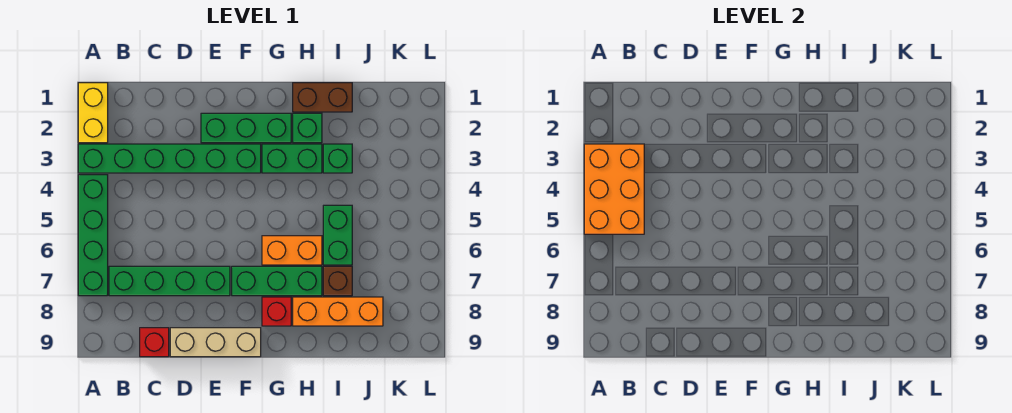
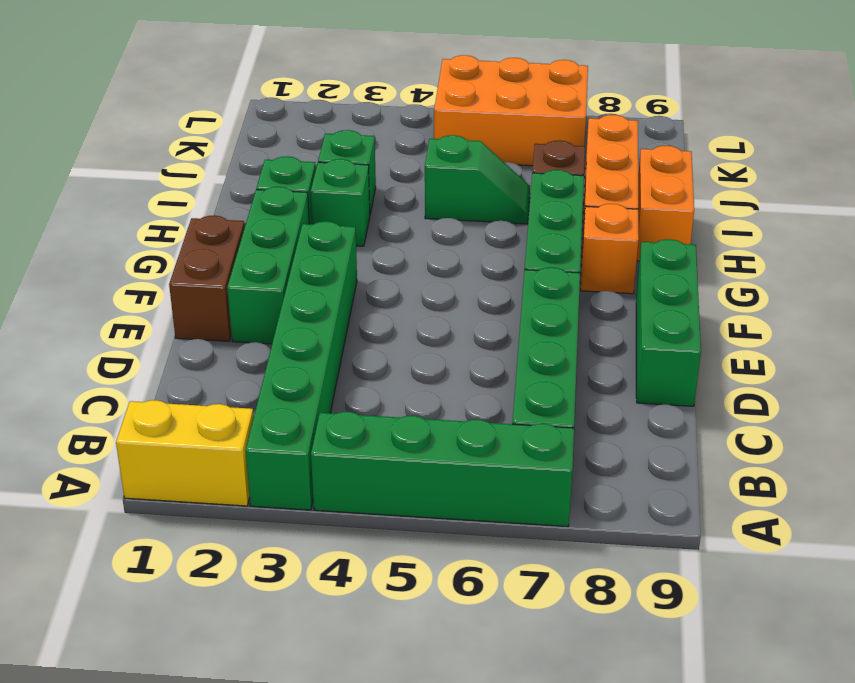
orange brick A3:B5 level 2 -> orange brick K5:L7 level 1
red brick C9 level 1 -> none
tan brick D9:F9 level 1 -> green brick D9:F9 level 1
green brick G3:H3 level 1 -> green brick H3 level 1
orange brick G6:H6 level 1 -> orange brick H9:I9 level 1
red brick G8 level 1 -> orange brick G8 level 1
brown brick H1:I1 level 1 -> brown brick E1:F1 level 1
green brick I5:I6 level 1 -> green slope I5:I6 level 1 top 5

